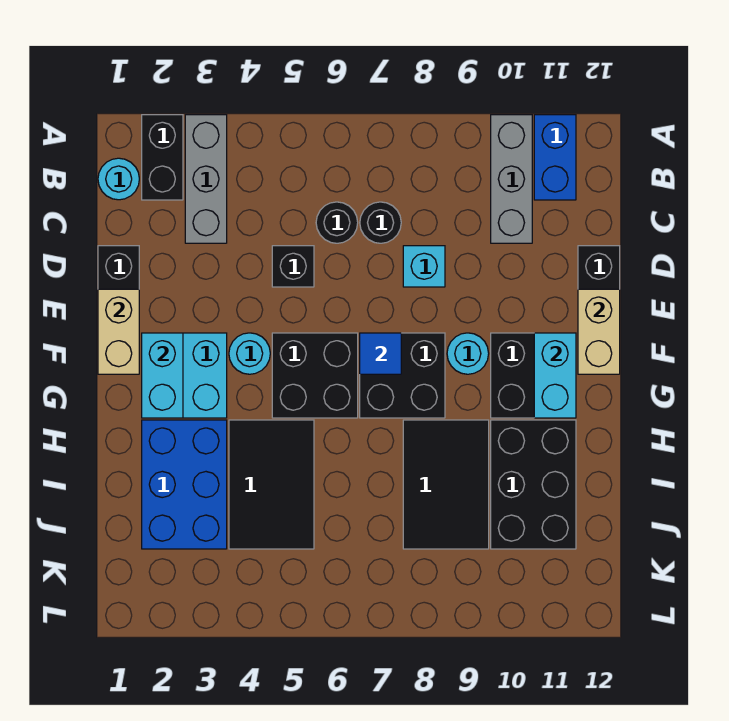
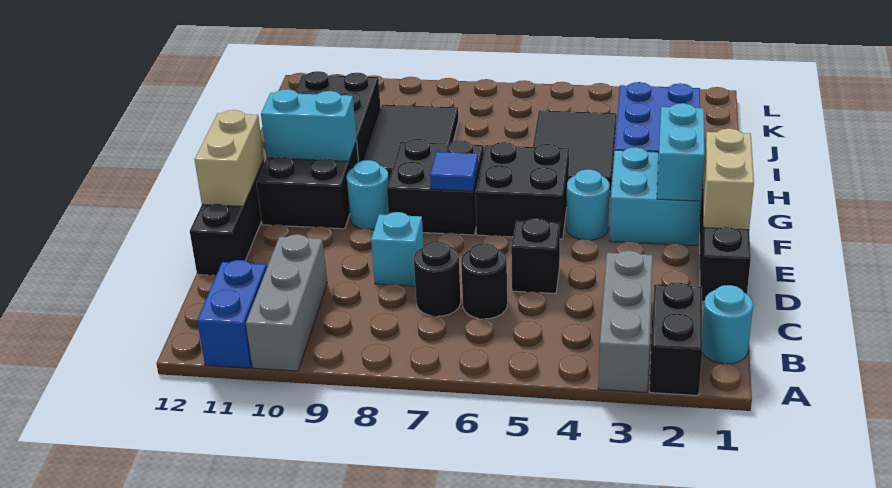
cyan brick F11:G11 level 2 -> cyan brick G10:G11 level 2

